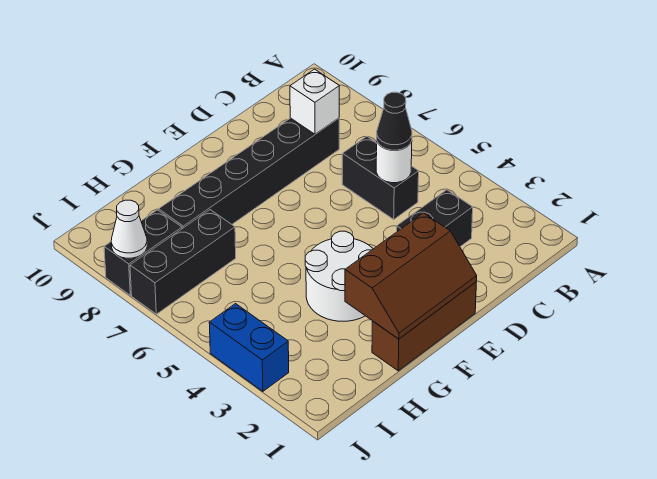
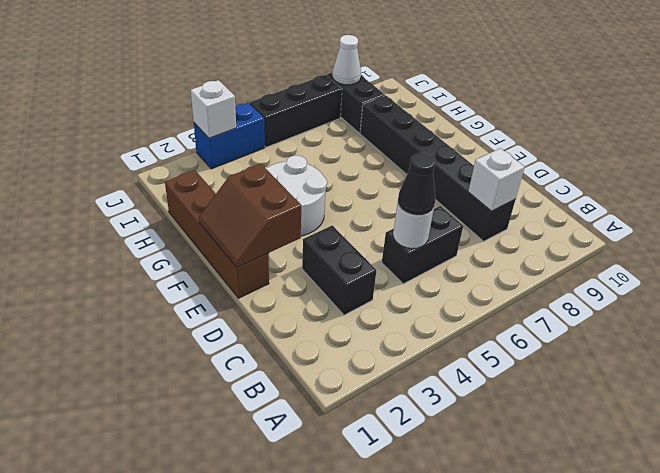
brown brick E1:G1 level 1 -> brown brick E1:H1 level 1
brown slope E1:G2 level 2 top 2 -> brown slope E1:F2 level 2 top 2
black brick H7:J7 level 1 -> black brick J5:J7 level 1
none -> white brick J3 level 2

